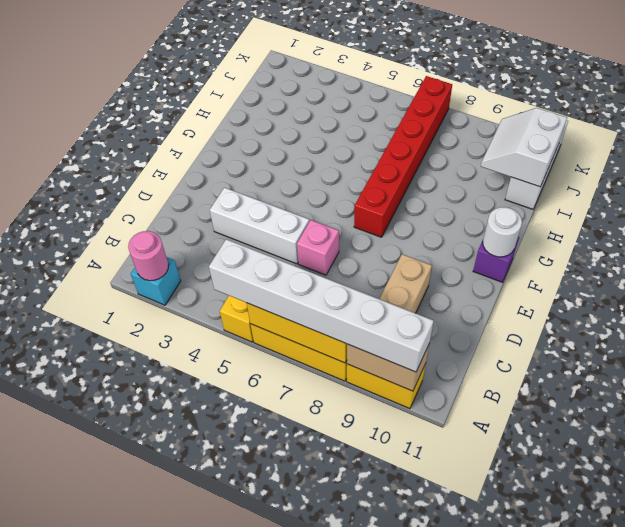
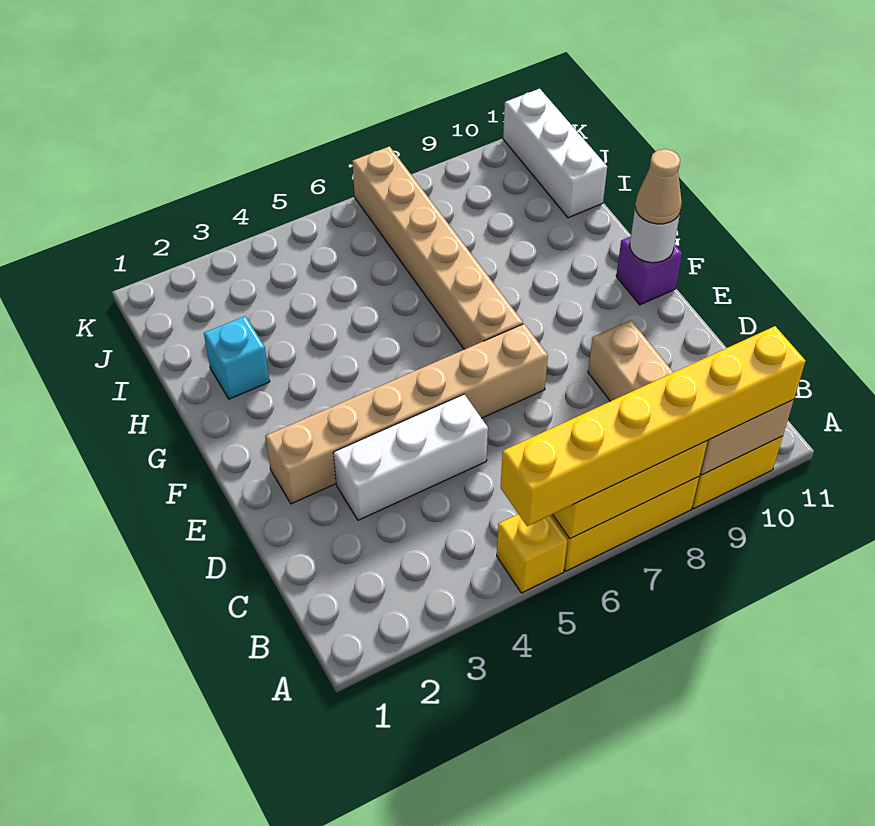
cyan brick A2 level 1 -> cyan brick H2 level 1
pink round brick A2 level 2 -> none
white brick A5:A10 level 3 -> yellow brick A5:A10 level 3
pink brick D6 level 1 -> none
none -> tan brick E2:E7 level 1
red brick F7:K7 level 1 -> tan brick F7:K7 level 1
none -> tan cone F11 level 3
white slope I10:J11 level 2 top 11 -> none

